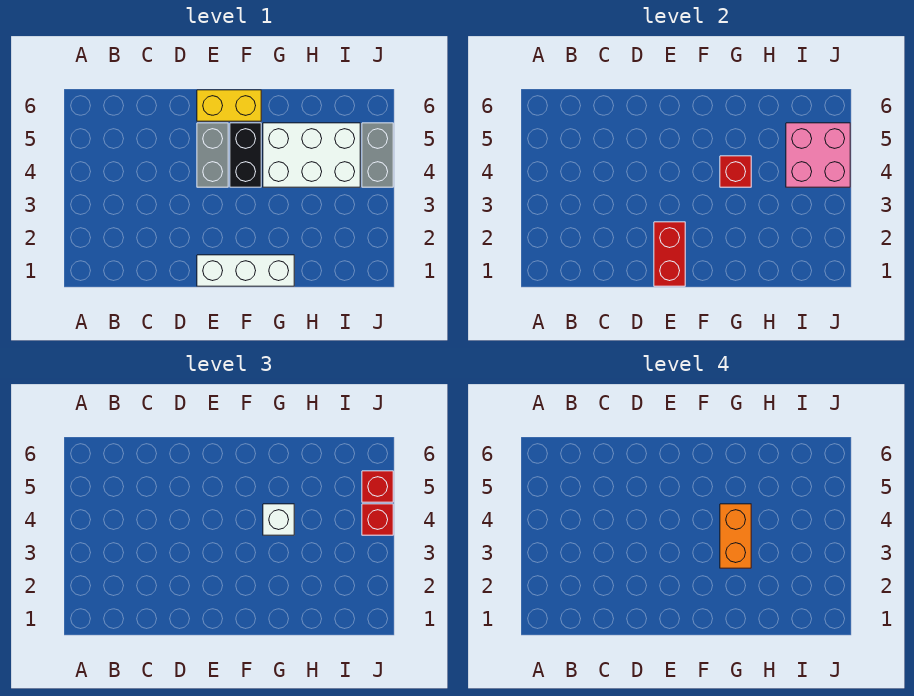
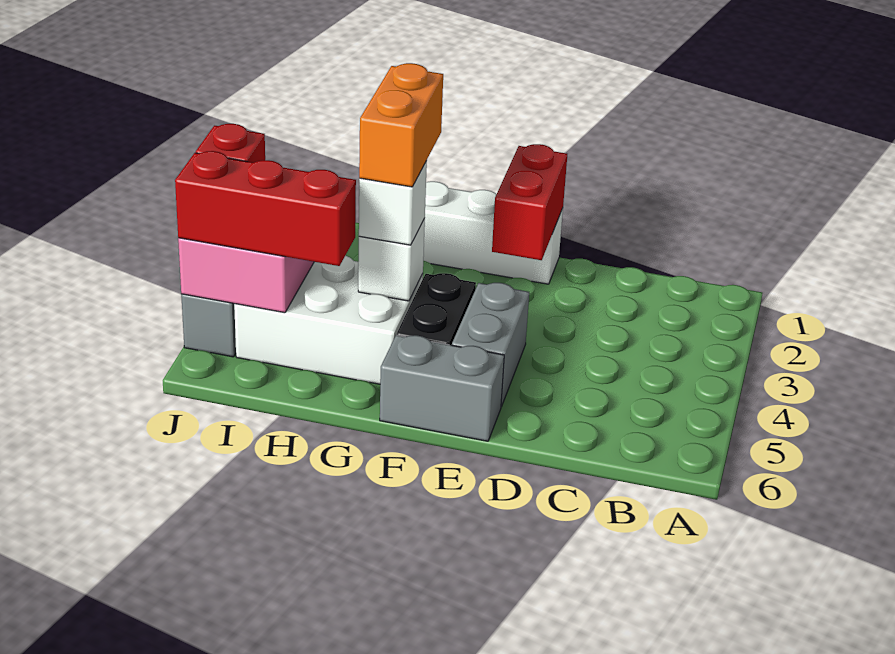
yellow brick E6:F6 level 1 -> grey brick E6:F6 level 1
red brick G4 level 2 -> white brick G4 level 2
red brick J5 level 3 -> red brick H5:J5 level 3

